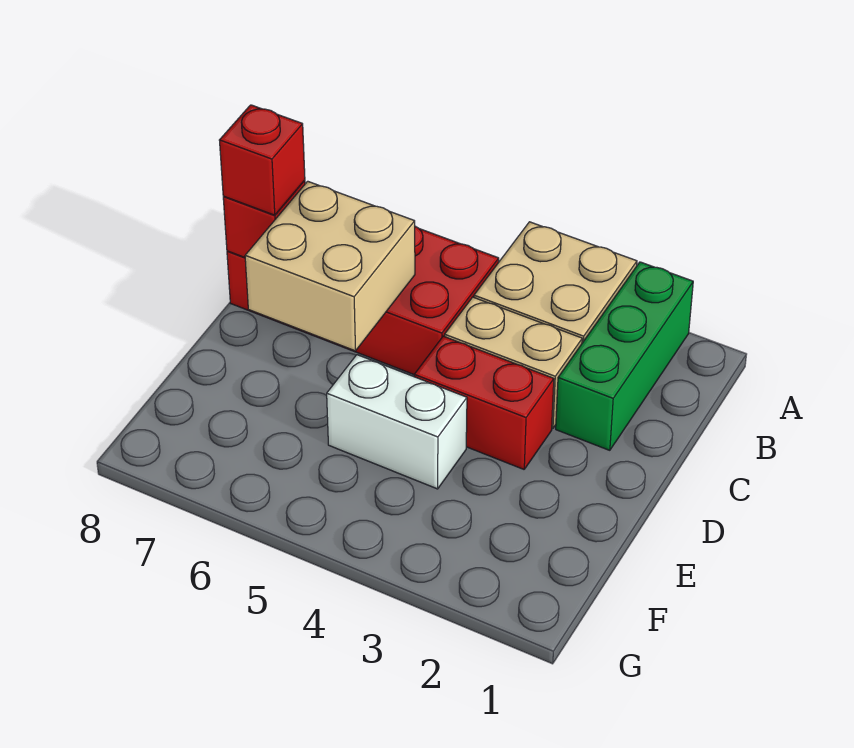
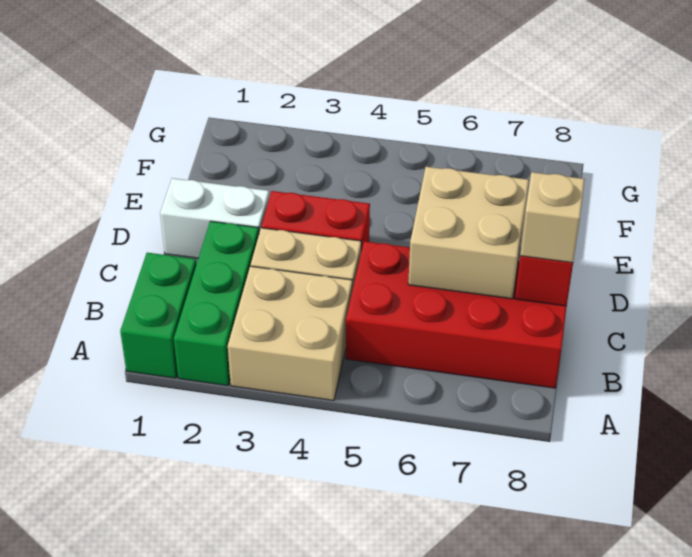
none -> green brick A1:B1 level 1
red brick C8 level 3 -> tan brick C8 level 3
white brick E4:E5 level 1 -> white brick D1:D2 level 1

